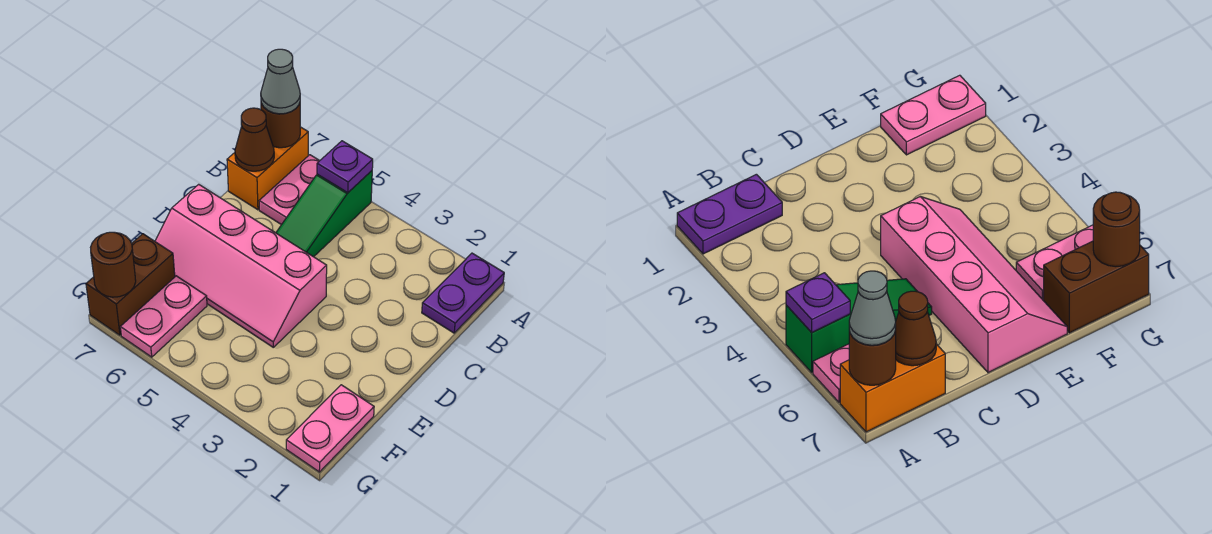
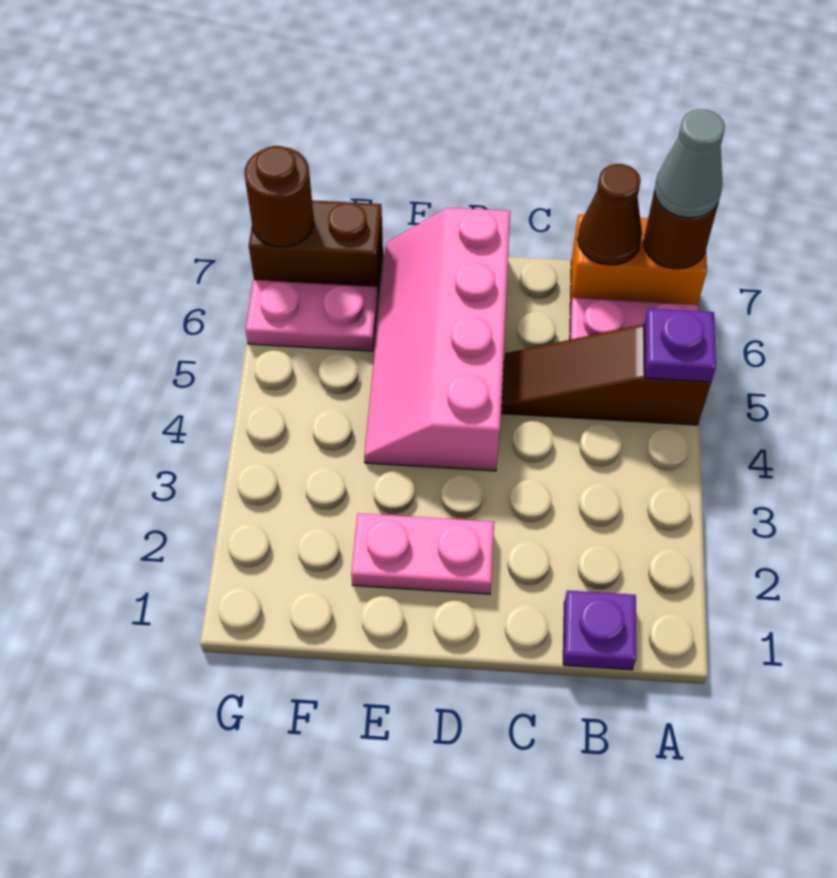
purple plate A1:B1 level 1 -> purple plate B1 level 1
green slope A5:C5 level 1 top A -> brown slope A5:C5 level 1 top A
pink plate F1:G1 level 1 -> pink plate D2:E2 level 1

